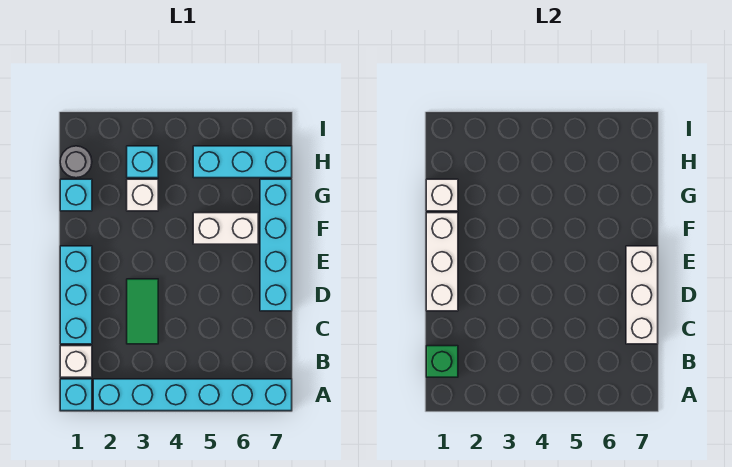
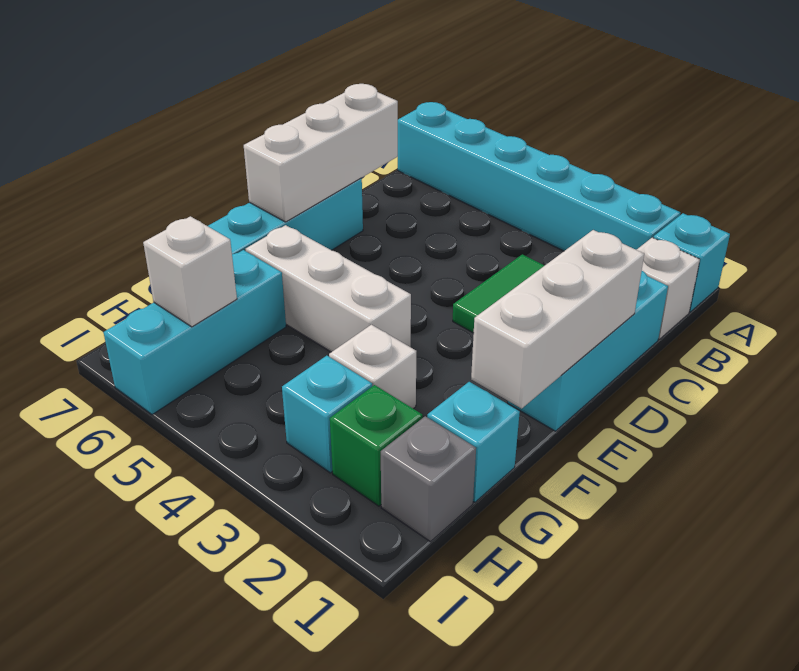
green brick B1 level 2 -> green brick H2 level 1
white brick F5:F6 level 1 -> white brick F4:F6 level 1
white brick G1 level 2 -> white brick H6 level 2
grey round brick H1 level 1 -> grey brick H1 level 1
cyan brick H5:H7 level 1 -> cyan brick G6:I6 level 1

